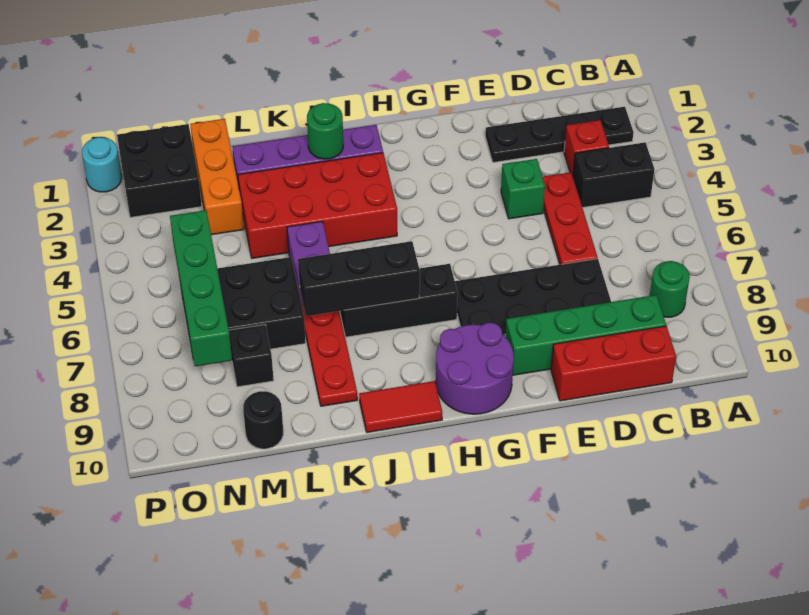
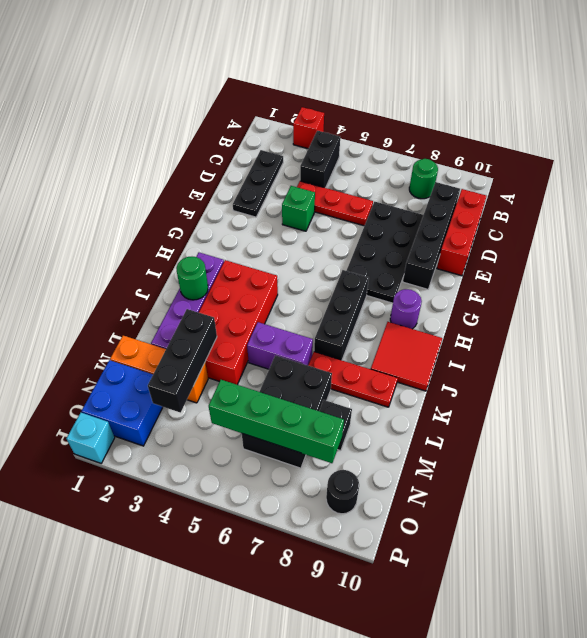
black plate B2:E2 level 1 -> black plate C2:E2 level 1
red brick C3 level 1 -> red brick A3 level 1
green brick C9:F9 level 1 -> black brick C9:F9 level 1
purple round brick G9:H10 level 1 -> purple round brick H9 level 1
black brick I7:K7 level 2 -> black brick L3:N3 level 2
red tile I10:J10 level 1 -> red tile I9:J10 level 1
black round brick M10 level 1 -> black round brick O9 level 1
black brick N1:O2 level 1 -> blue brick N1:O2 level 1
cyan round brick P1 level 1 -> cyan brick P1 level 1

